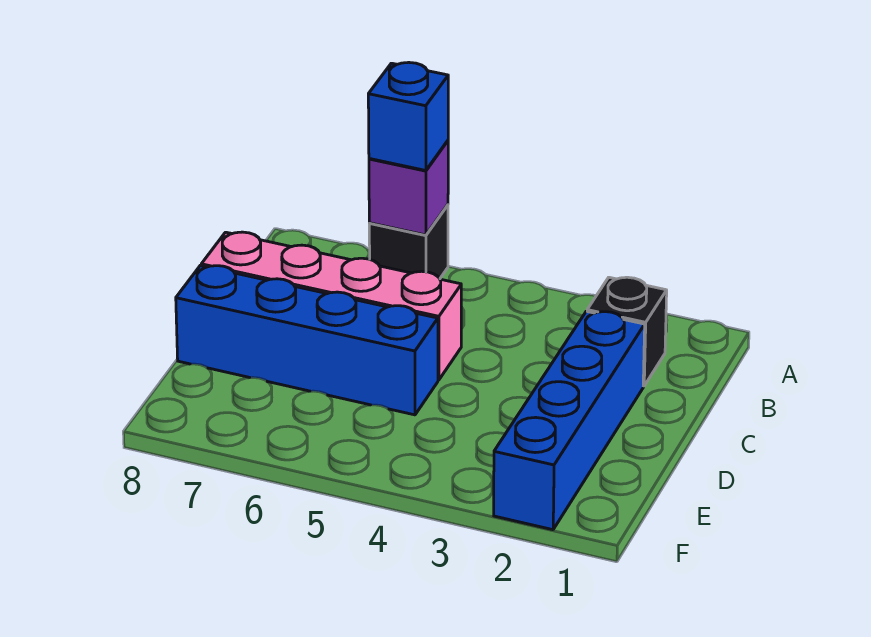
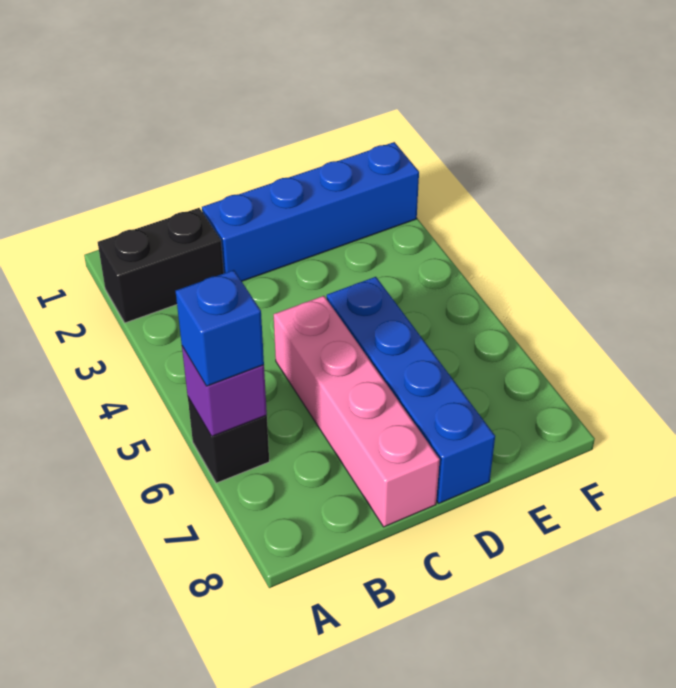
black brick B2 level 1 -> black brick A2:B2 level 1

